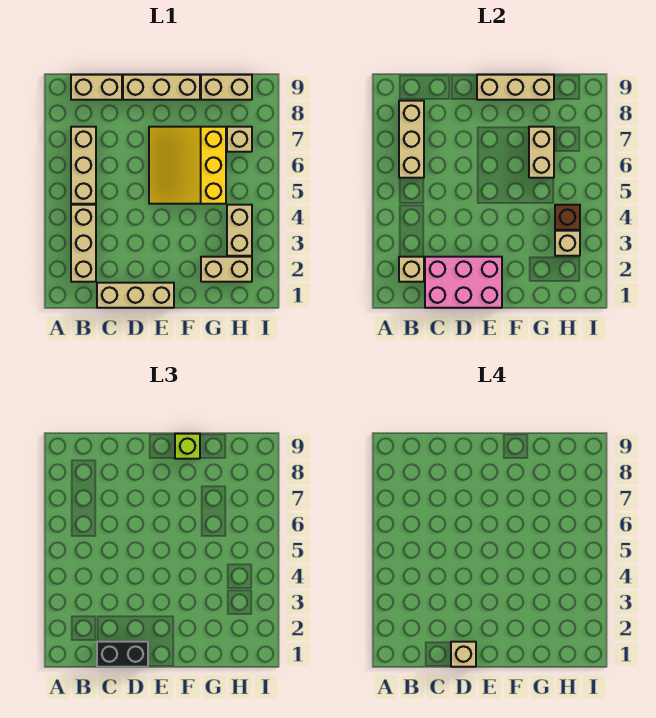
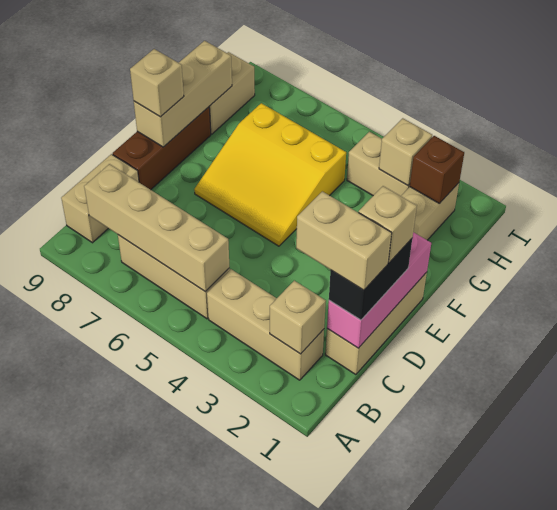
tan brick B6:B8 level 2 -> tan brick B5:B8 level 2
pink brick C1:E2 level 2 -> pink brick C1:E1 level 2
tan brick D9:F9 level 1 -> brown brick D9:F9 level 1
lime brick F9 level 3 -> none
tan brick G6:G7 level 2 -> tan brick C1:C2 level 4
brown brick H4 level 2 -> brown brick H2 level 2
tan brick H7 level 1 -> tan brick E9 level 3

